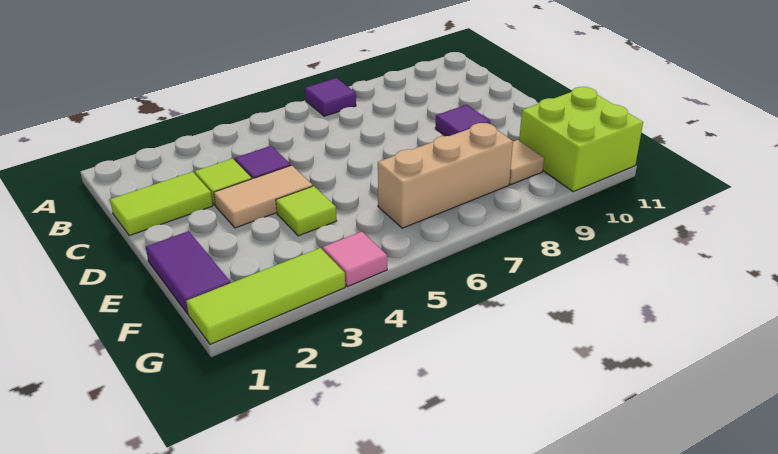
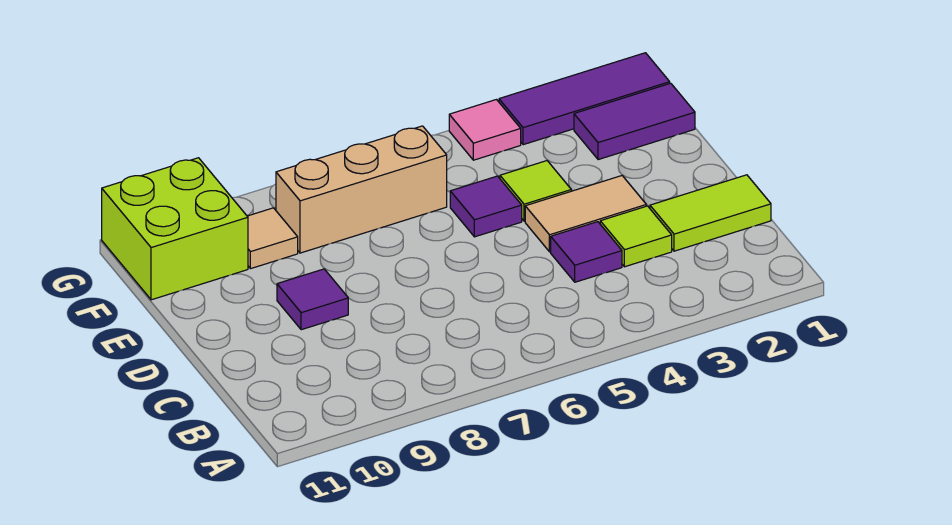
purple tile A7 level 1 -> purple tile E5 level 1
purple tile E1:F1 level 1 -> purple tile F1:F2 level 1
lime tile G1:G3 level 1 -> purple tile G1:G3 level 1

